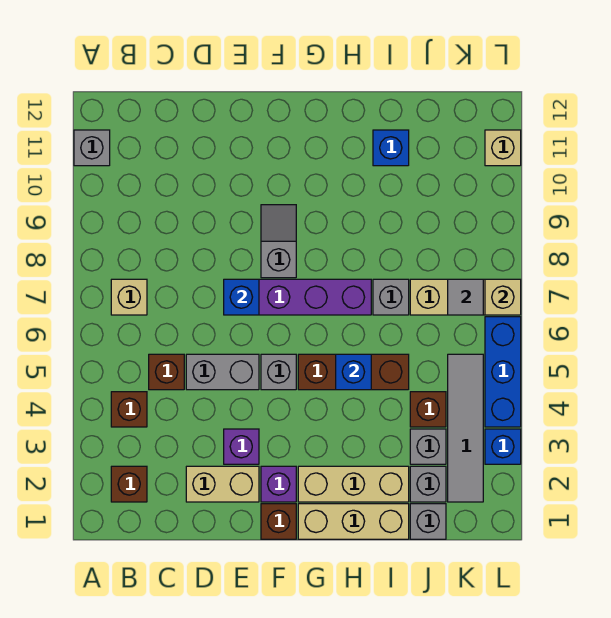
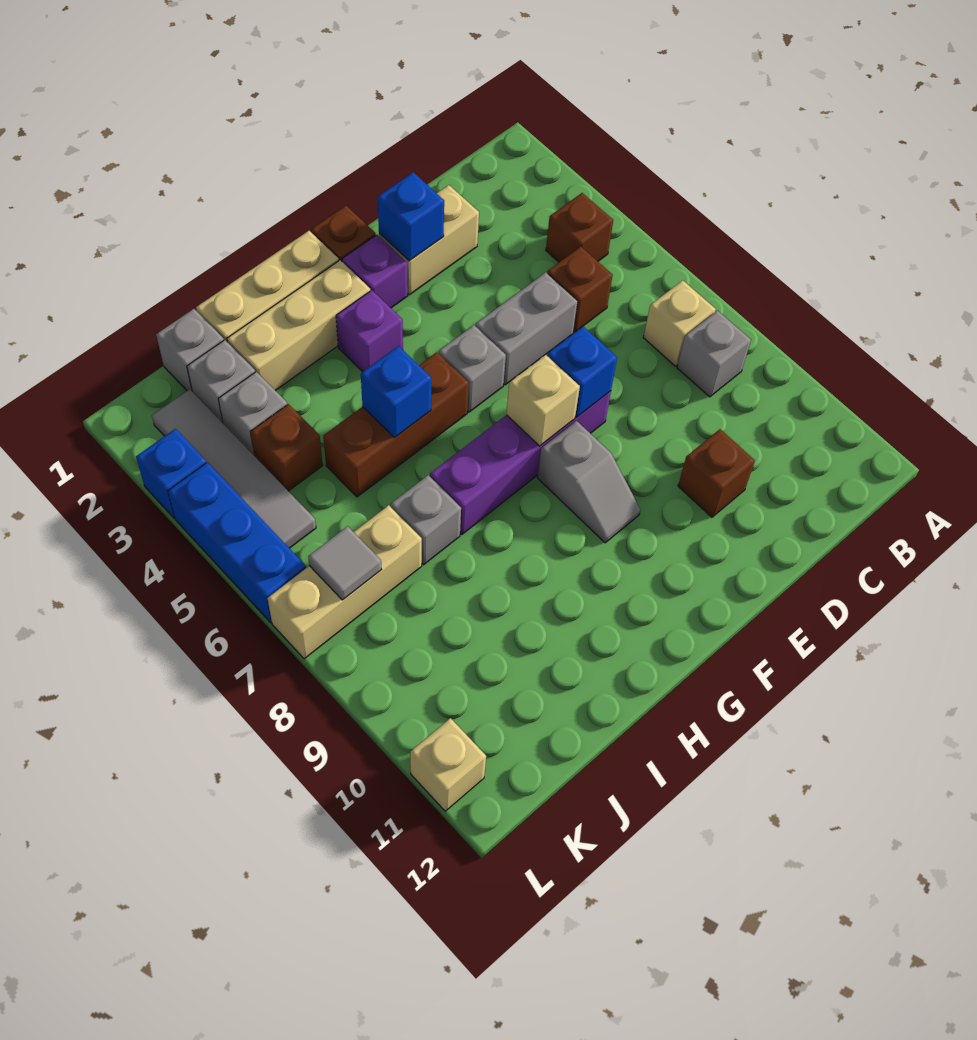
grey brick A11 level 1 -> grey brick B8 level 1
brown brick B2 level 1 -> brown brick D10 level 1
purple brick E3 level 1 -> purple brick G3 level 1
blue brick I11 level 1 -> blue brick E2 level 2
tan brick L7 level 2 -> tan brick F7 level 2

